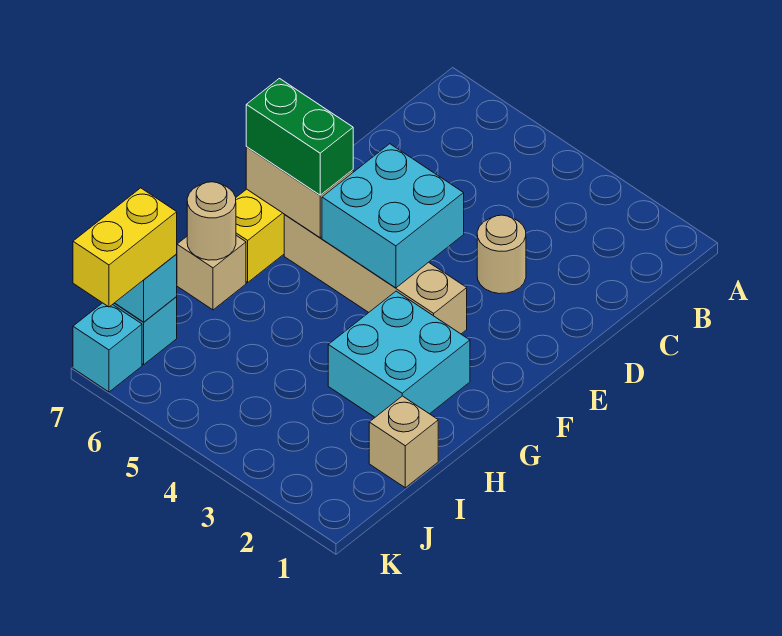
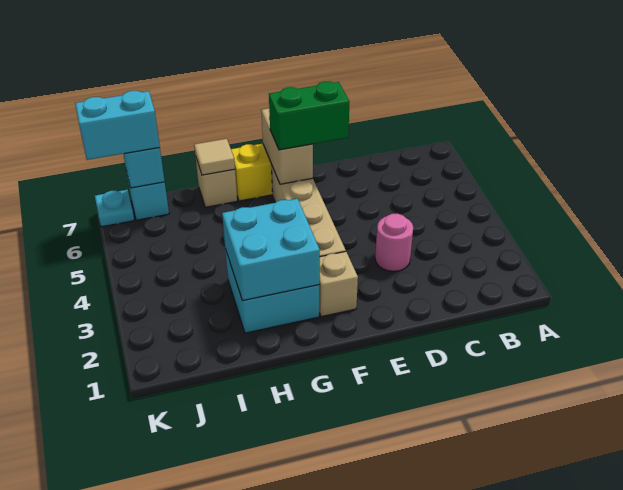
tan round brick D3 level 1 -> pink round brick D3 level 1
cyan brick E4:F5 level 2 -> cyan brick G2:H3 level 2
green brick F6:F7 level 3 -> green brick E6:F6 level 3
tan round brick H7 level 2 -> tan tile H7 level 2
tan brick I1 level 1 -> tan brick F2 level 1
yellow brick J7:K7 level 3 -> cyan brick J7:K7 level 3
cyan brick K7 level 1 -> cyan plate K7 level 1

